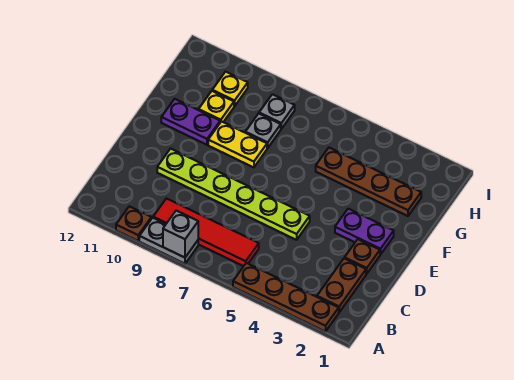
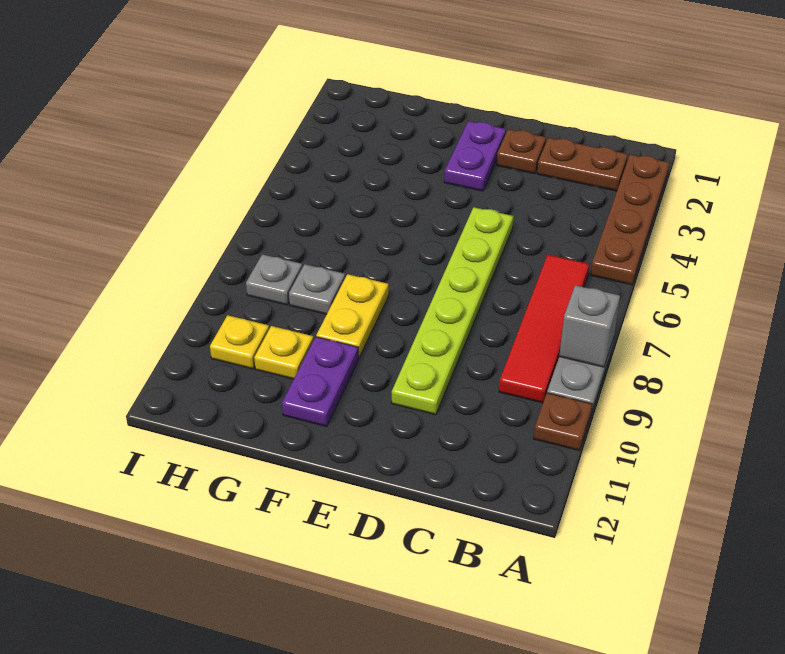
brown plate G2:G5 level 1 -> none

